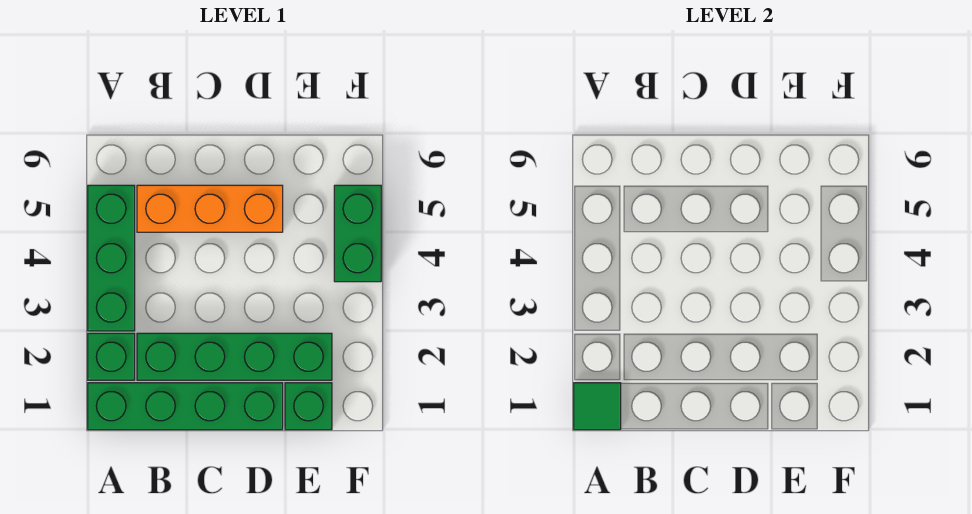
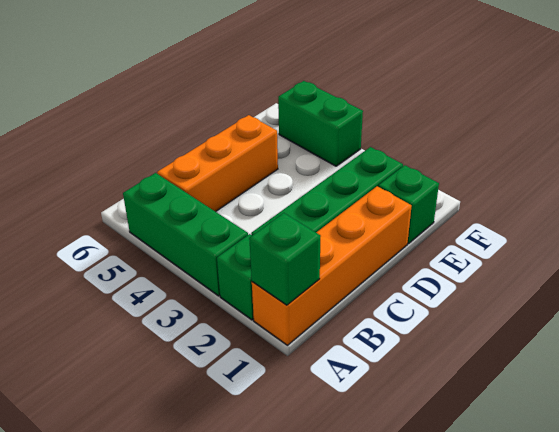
green brick A1:D1 level 1 -> orange brick A1:D1 level 1
green tile A1 level 2 -> green brick A1 level 2

